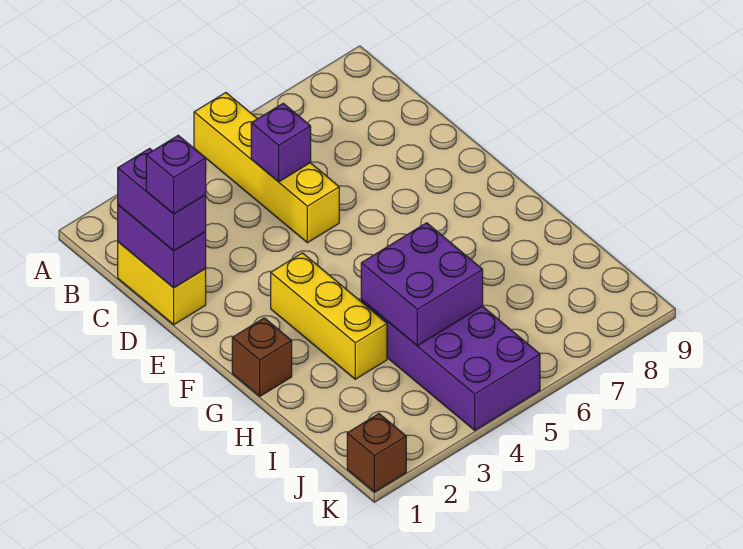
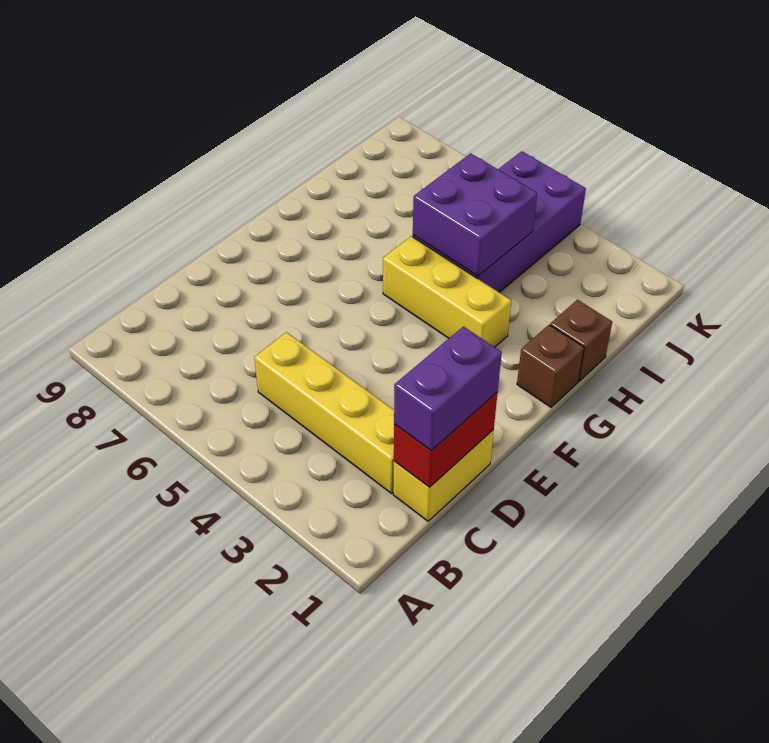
yellow brick A5:D5 level 1 -> yellow brick C2:C5 level 1
purple brick C1:D1 level 2 -> red brick C1:D1 level 2
purple brick C5 level 2 -> none
purple brick D1 level 4 -> none
yellow brick F3:H3 level 1 -> yellow brick G3:G5 level 1
brown brick K1 level 1 -> brown brick H1 level 1

